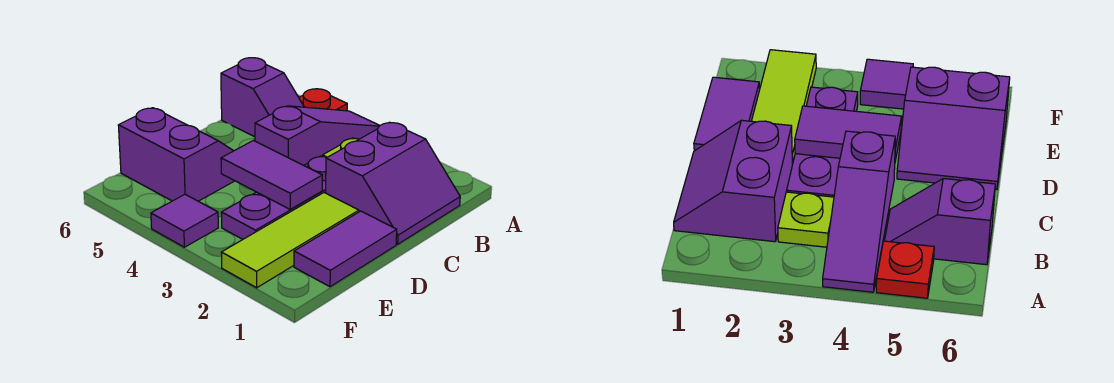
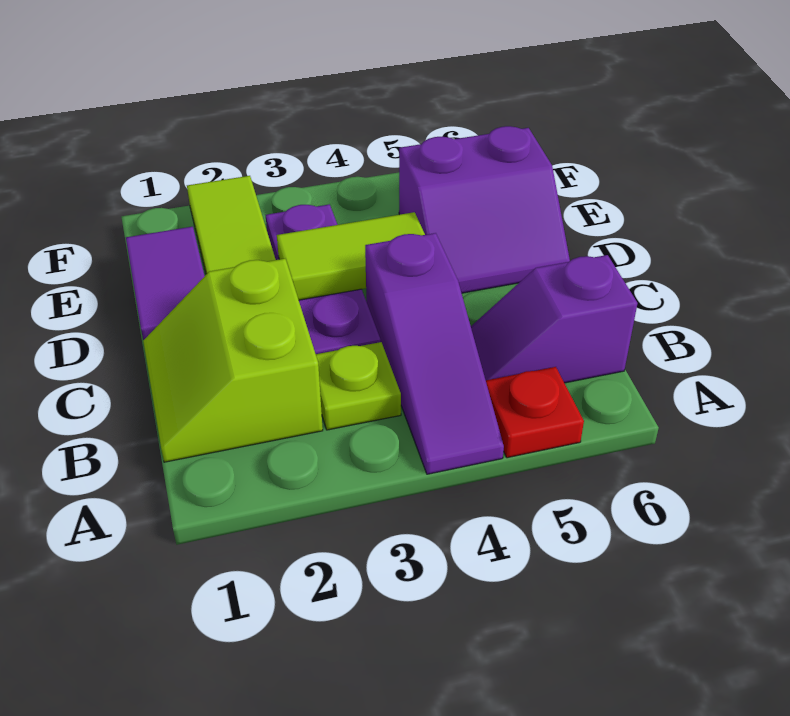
purple slope B1:C2 level 1 top 2 -> lime slope B1:C2 level 1 top 2
purple tile D3:D4 level 2 -> lime tile D3:D4 level 2
purple tile F4 level 1 -> none

